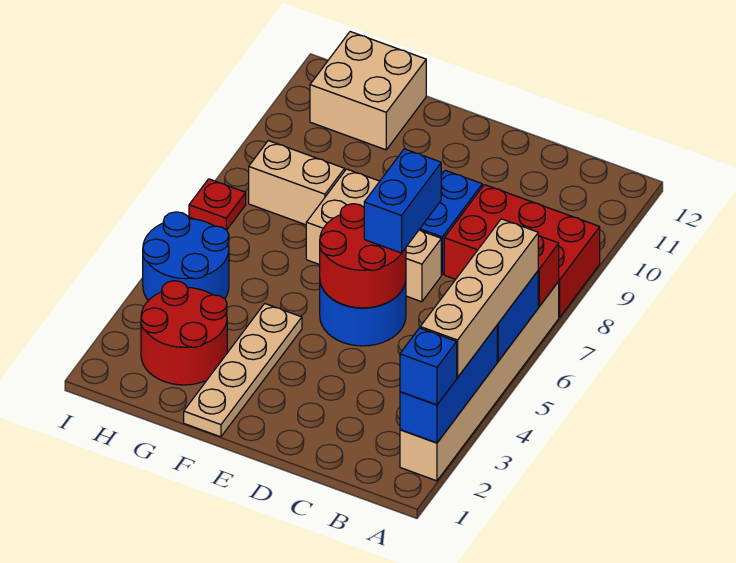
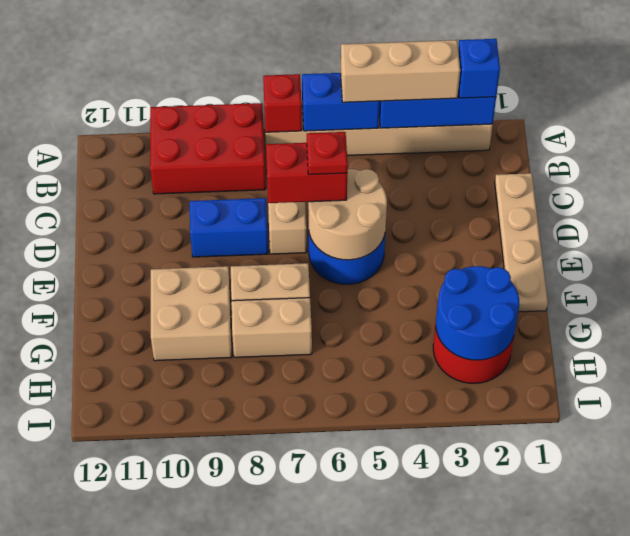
tan brick A3:A6 level 3 -> tan brick A3:A5 level 3
red brick A8:C9 level 1 -> red brick A8:B10 level 1
red round brick D5:E6 level 2 -> tan round brick D5:E6 level 2
blue brick D6:D7 level 3 -> red brick D6:D7 level 3
tan plate F1:F4 level 1 -> tan plate C1:F1 level 1
tan brick G8:H8 level 1 -> tan brick G7:G8 level 1
tan brick G11:H12 level 1 -> tan brick F9:G10 level 1
blue round brick H4:I5 level 1 -> blue round brick G2:H3 level 2
red plate I7 level 1 -> red plate D6 level 4

